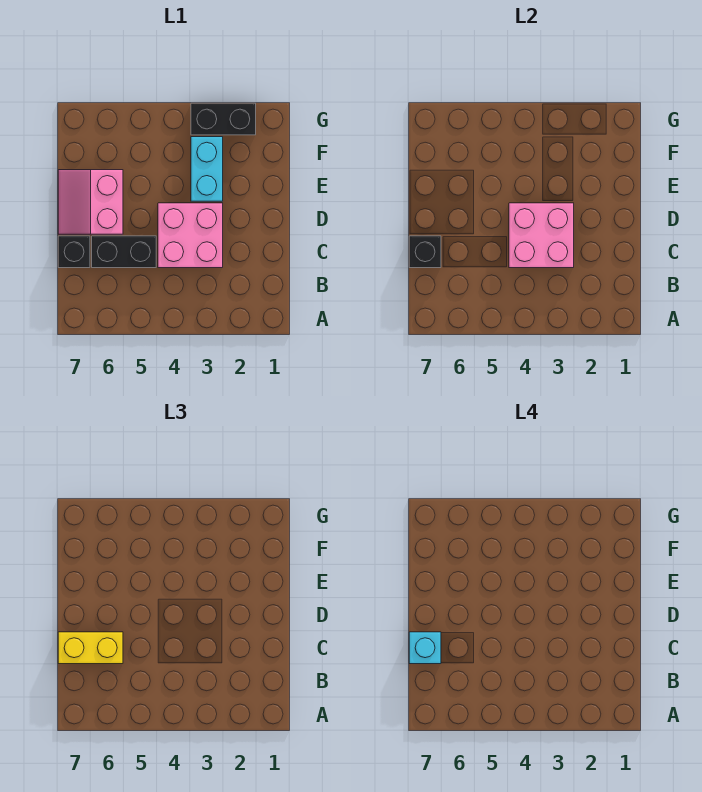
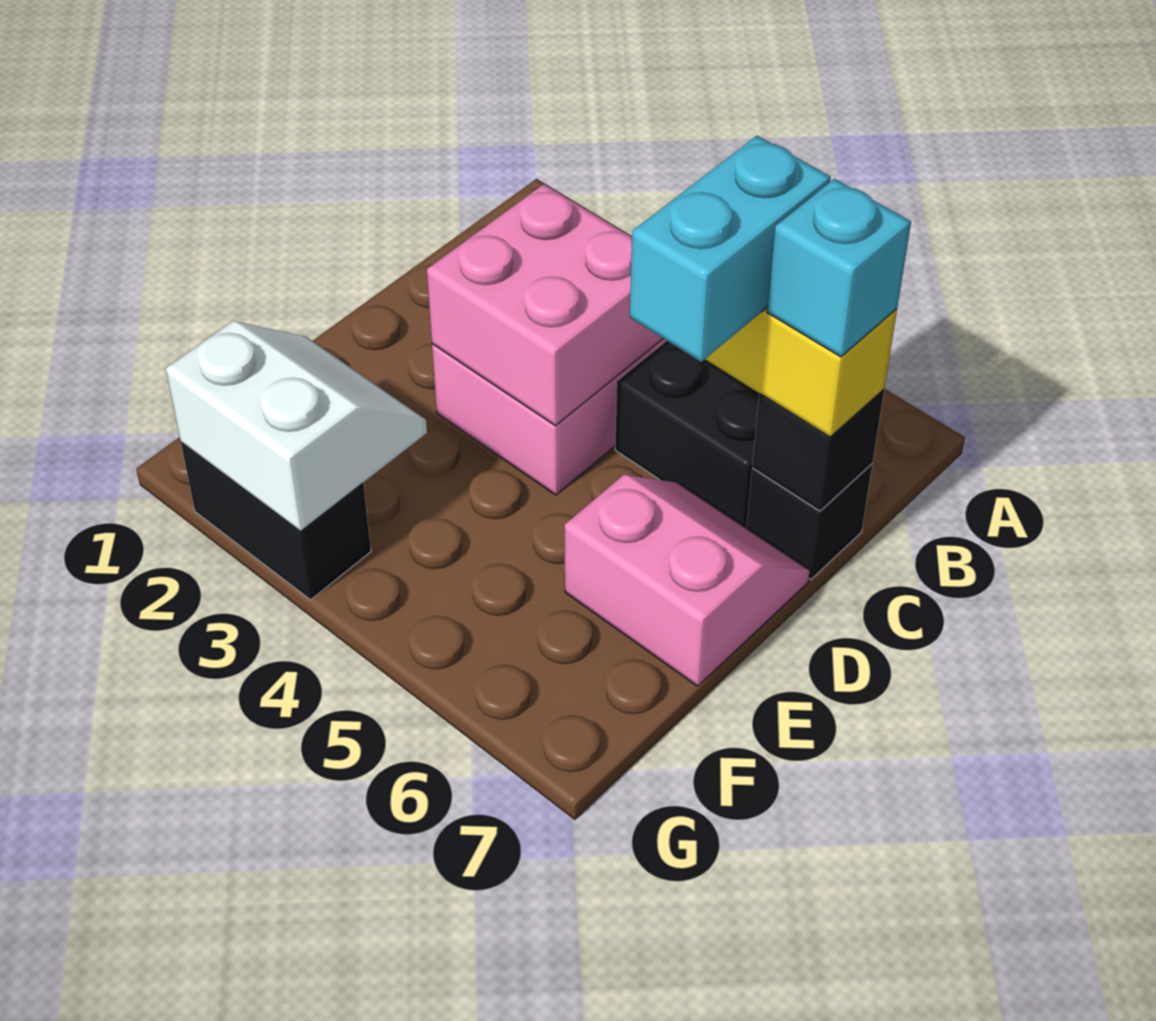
pink slope D6:E7 level 1 top 6 -> pink slope D6:E7 level 1 top E
cyan brick E3:F3 level 1 -> cyan brick C6:D6 level 4
none -> white slope F2:G3 level 2 top G

